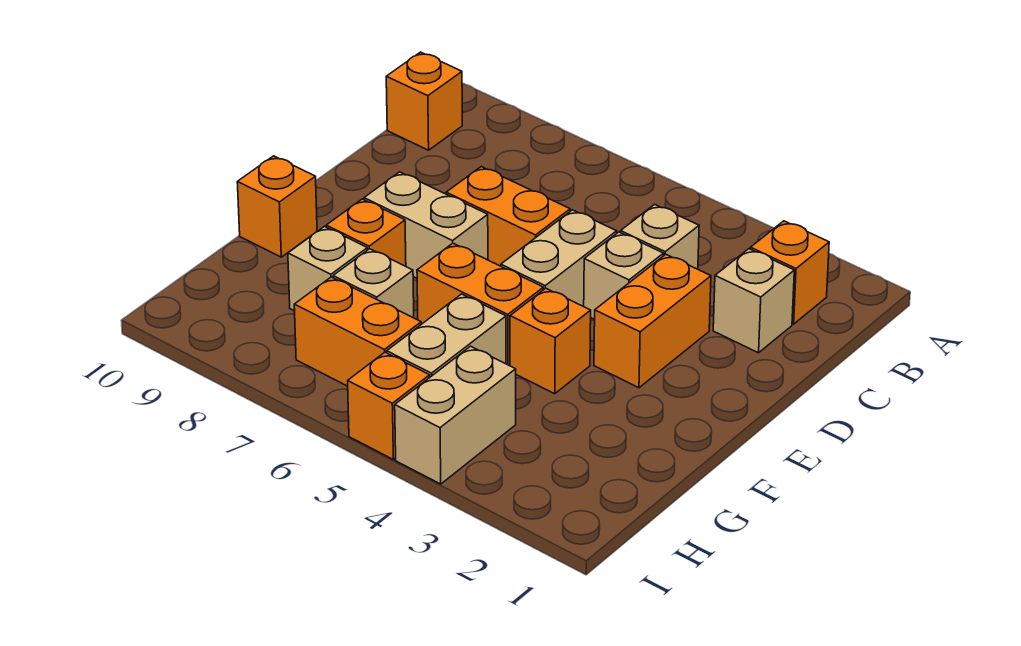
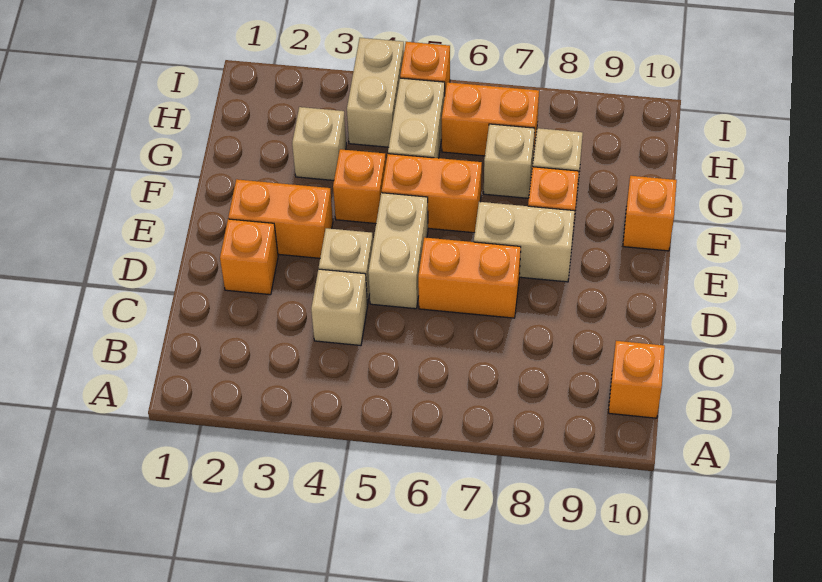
orange brick B2 level 1 -> orange brick D2 level 1
tan brick C2 level 1 -> tan brick G3 level 1
orange brick D3:E3 level 1 -> orange brick E2:E3 level 1

